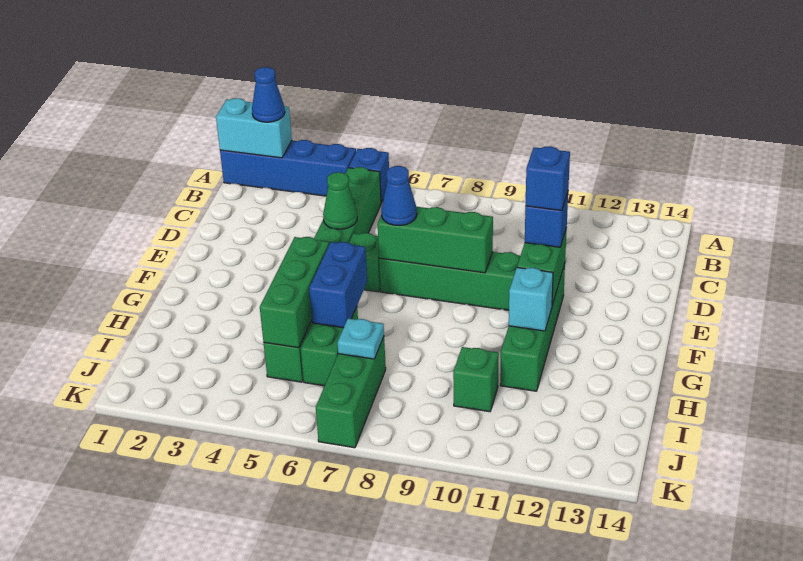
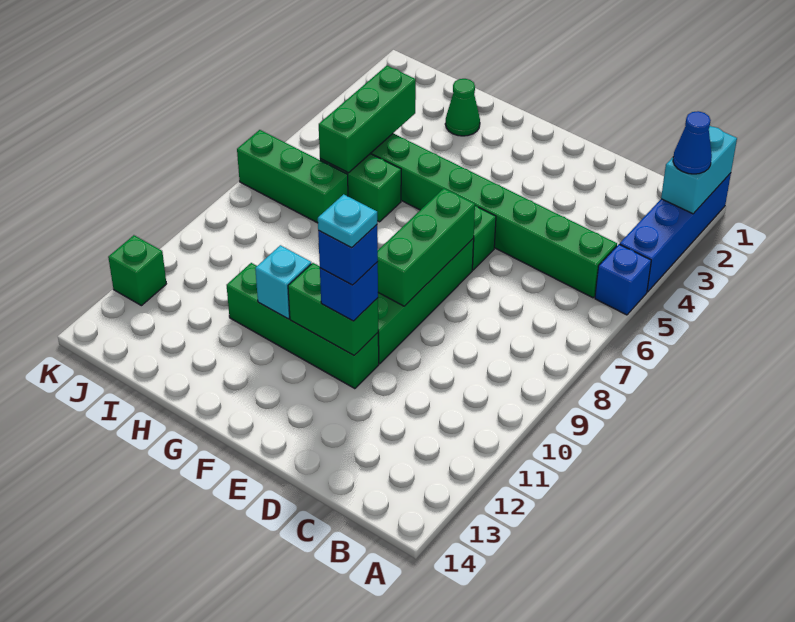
green cone D5 level 2 -> green cone H2 level 1
blue cone E7 level 3 -> none
green brick G5:I5 level 2 -> green brick I4:I6 level 2
blue brick G6:H6 level 2 -> none
cyan plate I7 level 2 -> cyan plate E11 level 5
green brick I10 level 1 -> green brick K12 level 1

